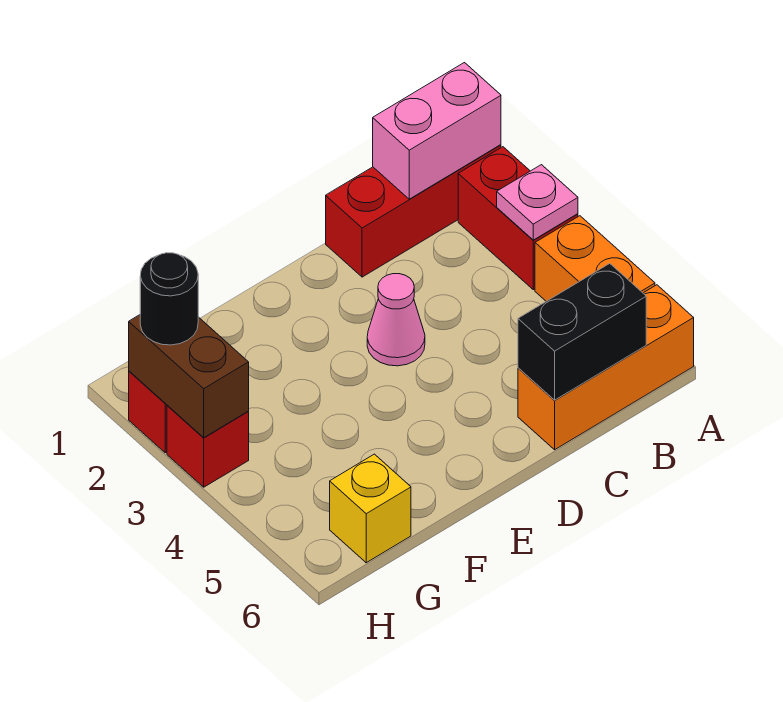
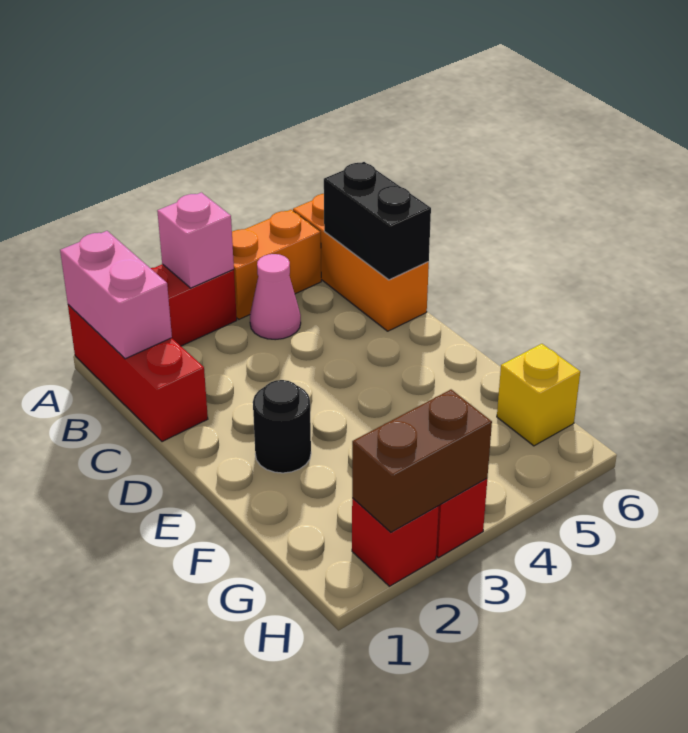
pink plate A3 level 2 -> pink brick A3 level 2
pink cone D3 level 1 -> pink cone B4 level 1
black round brick H2 level 3 -> black round brick E2 level 1

